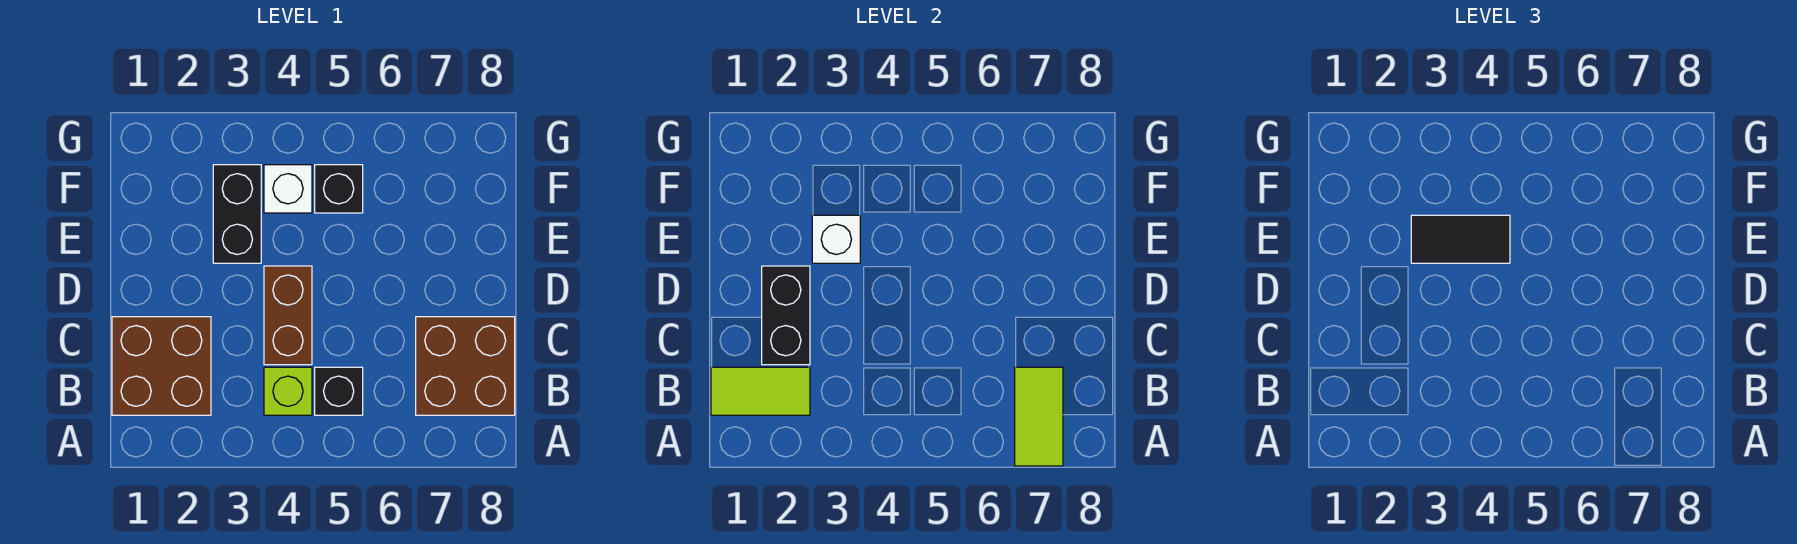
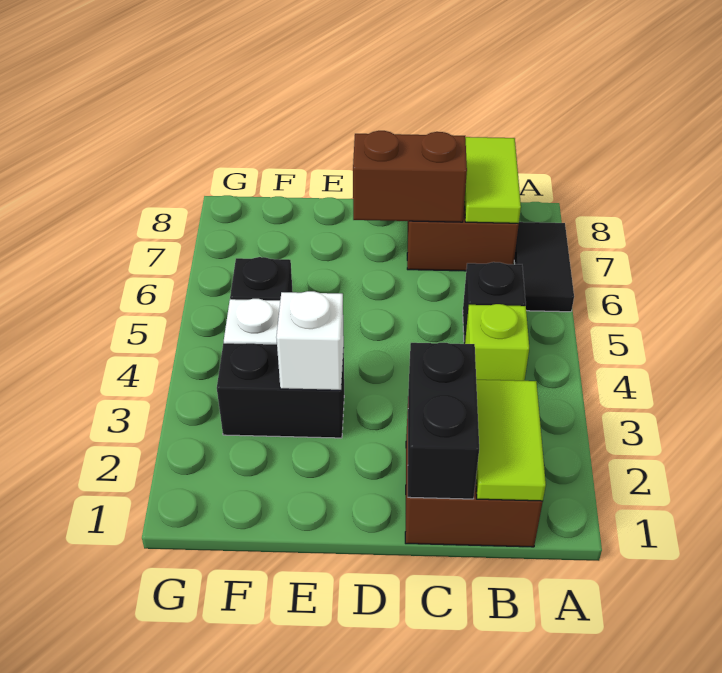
lime tile A7:B7 level 2 -> lime tile B7:B8 level 2
black brick C2:D2 level 2 -> black brick C1:C2 level 2
brown brick C4:D4 level 1 -> brown brick C7:D7 level 2
black tile E3:E4 level 3 -> black tile A6:A7 level 1

